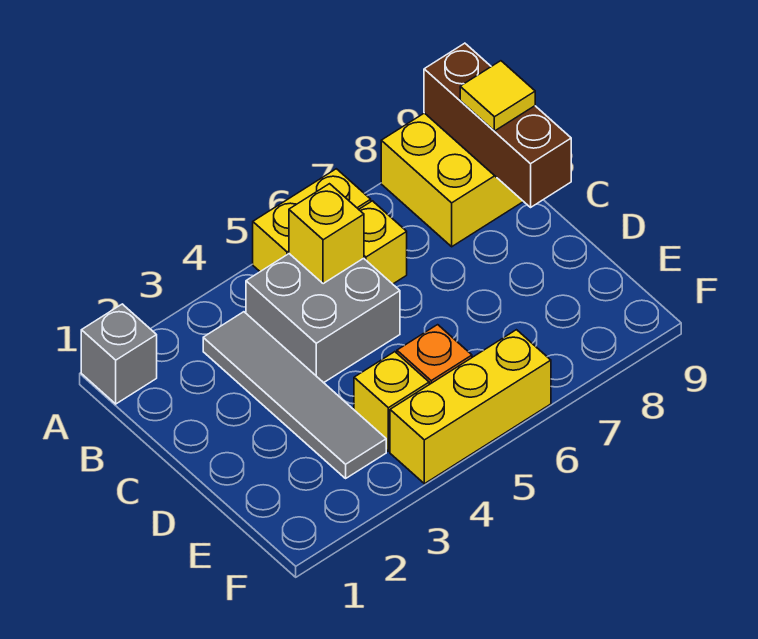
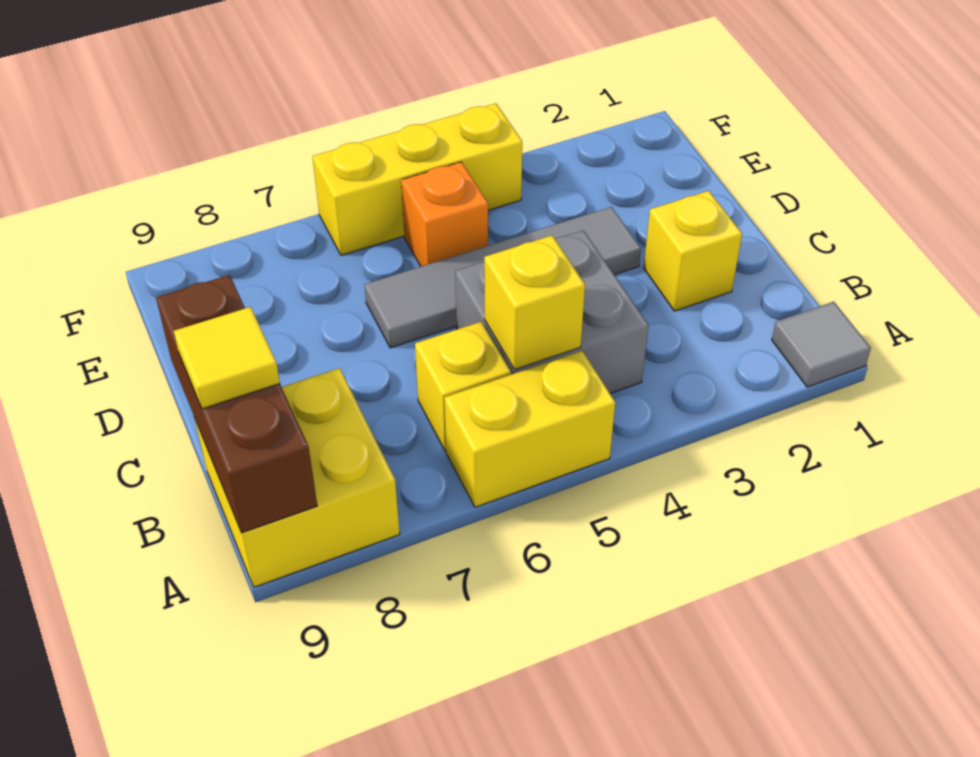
grey brick A1 level 1 -> grey tile A1 level 1
grey tile B3:E3 level 1 -> grey tile D3:D6 level 1
yellow brick E4 level 1 -> yellow brick C2 level 1

